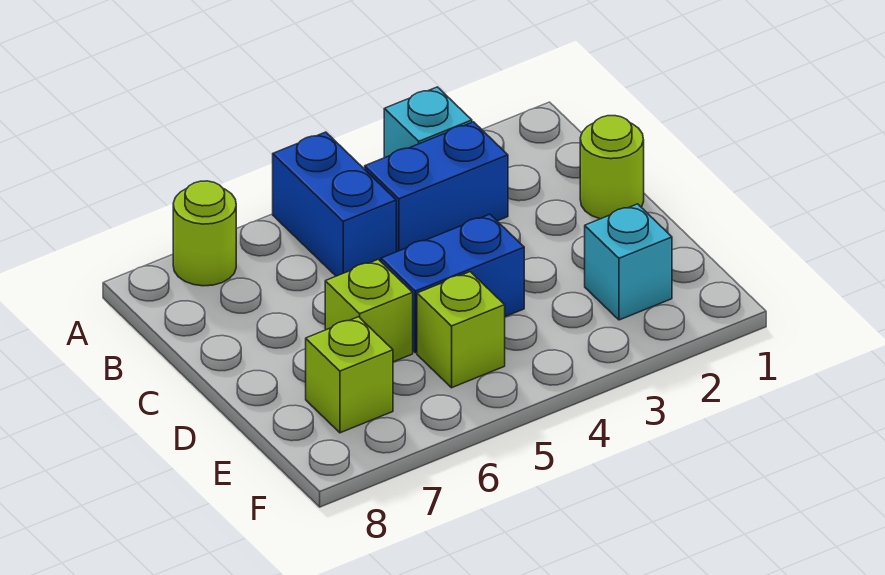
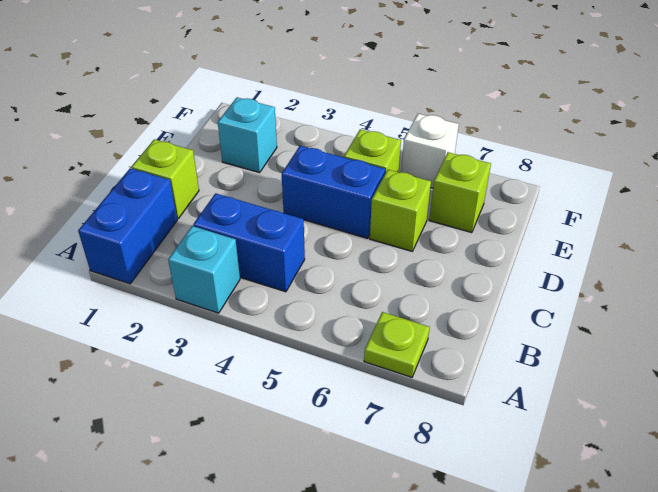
blue brick A5:B5 level 1 -> blue brick A1:B1 level 1
lime round brick A7 level 1 -> lime plate A7 level 1
lime round brick C1 level 1 -> lime brick C1 level 1
none -> white brick F6 level 1

